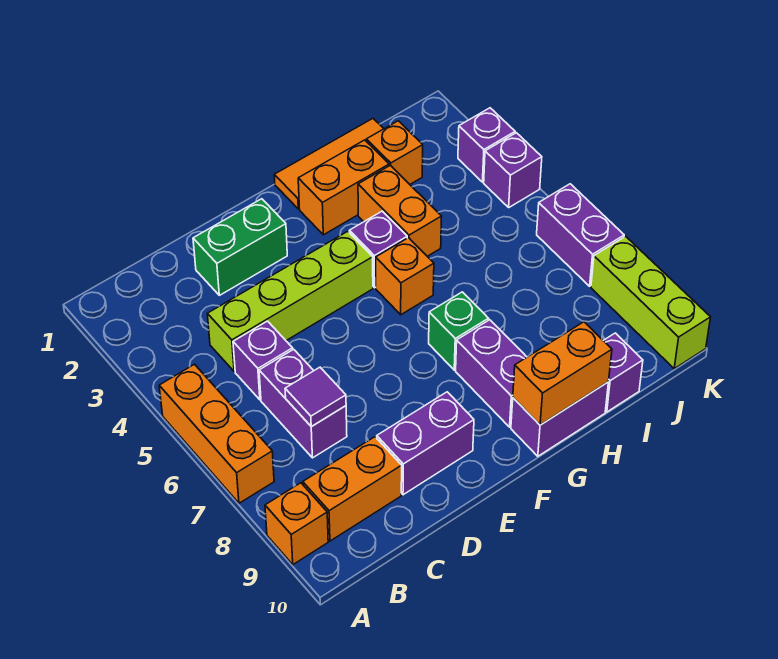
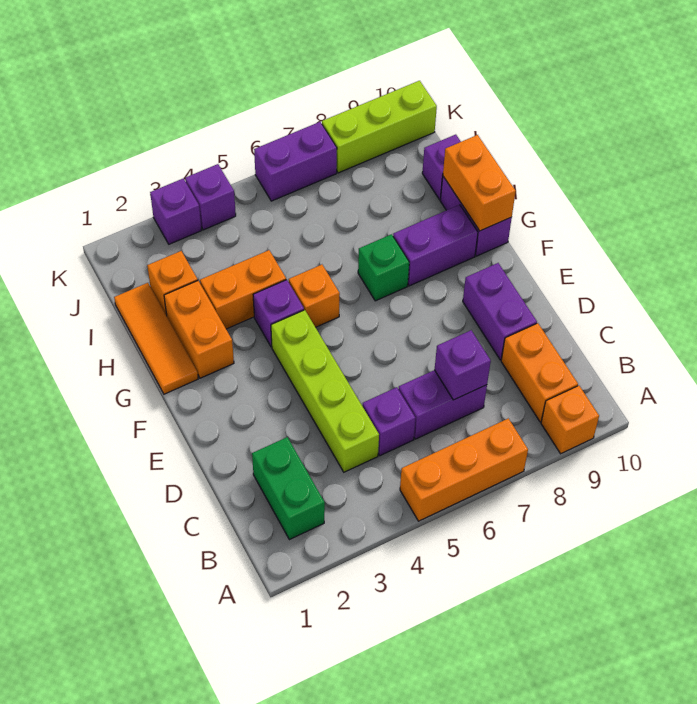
purple tile C7 level 2 -> purple brick C7 level 2
green brick D2:E2 level 1 -> green brick B2:C2 level 1

